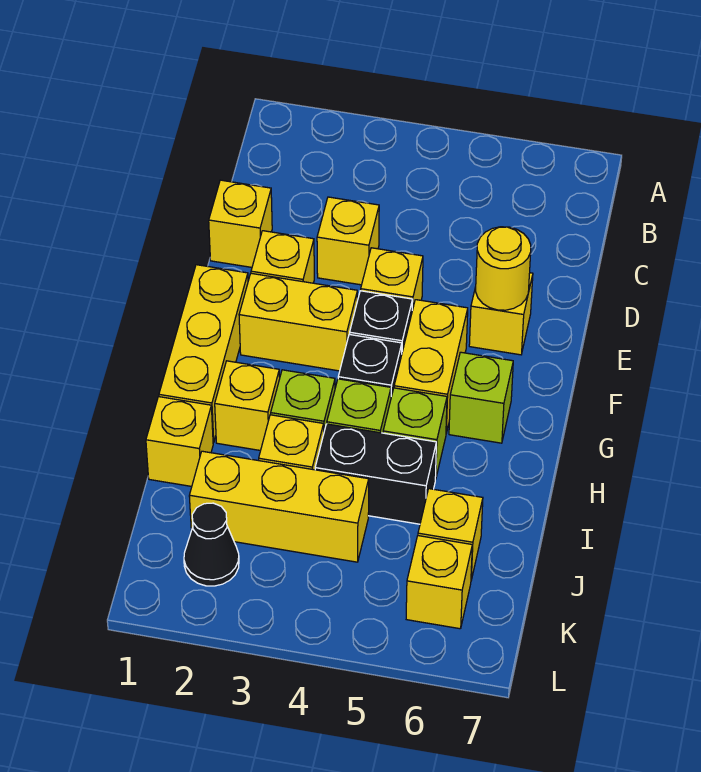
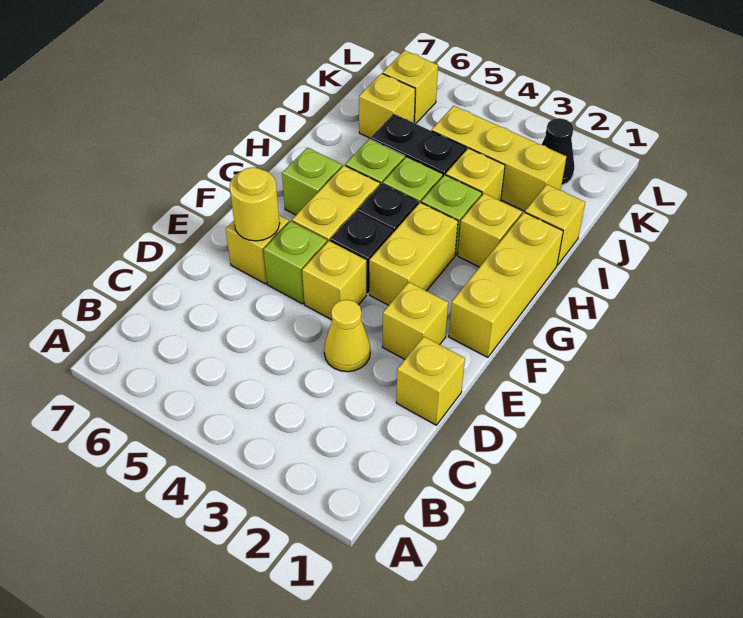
yellow brick D3 level 1 -> yellow cone D3 level 1
none -> lime brick E5 level 1
yellow brick F2:F3 level 1 -> yellow brick F3:G3 level 1

